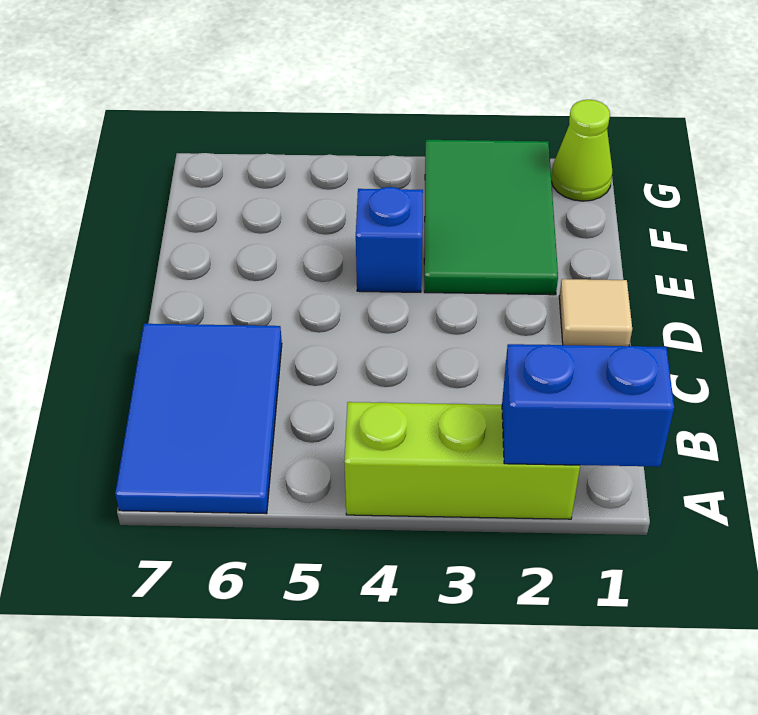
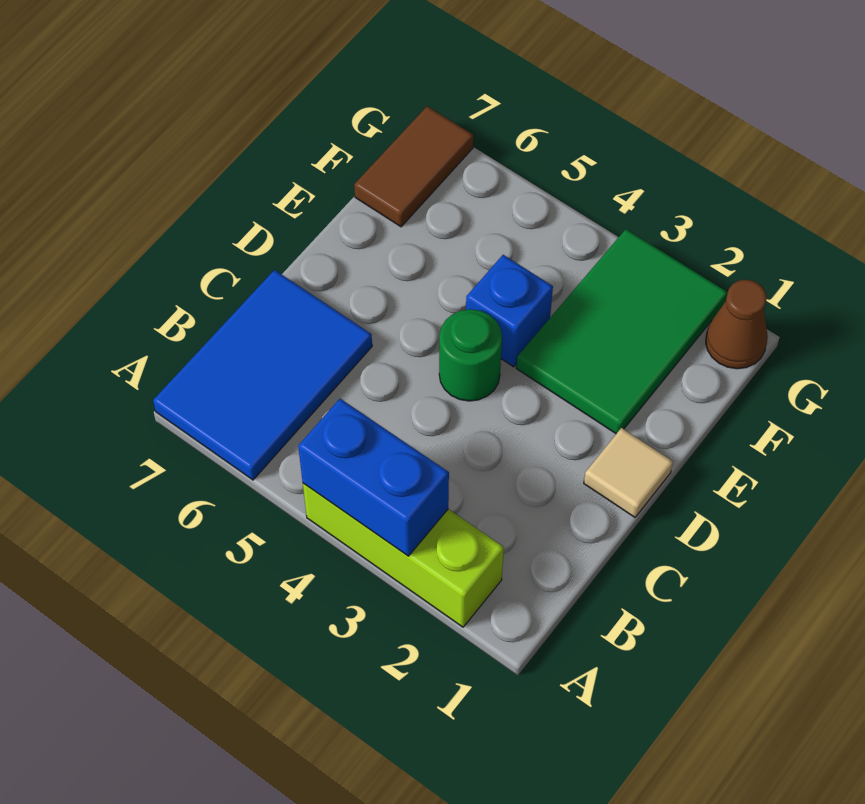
blue brick A1:A2 level 2 -> blue brick A3:A4 level 2
none -> green round brick D4 level 1
none -> brown tile F7:G7 level 1
lime cone G1 level 1 -> brown cone G1 level 1

